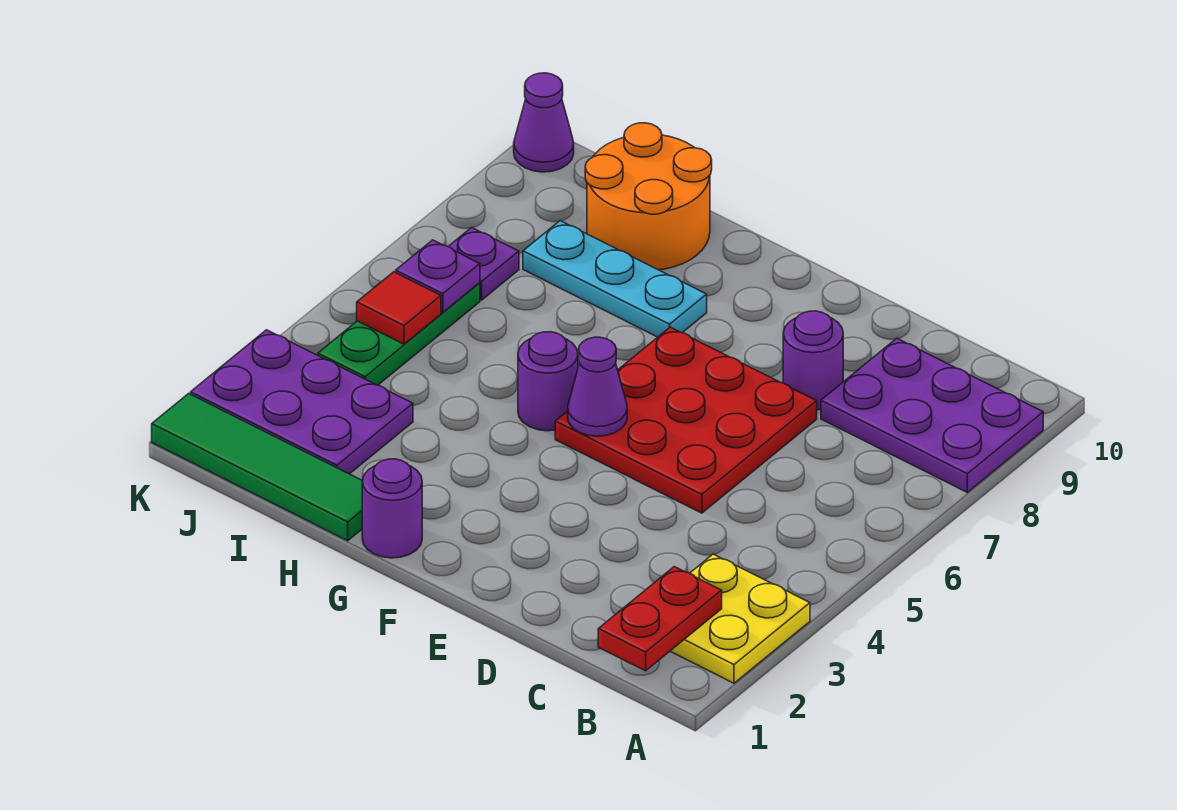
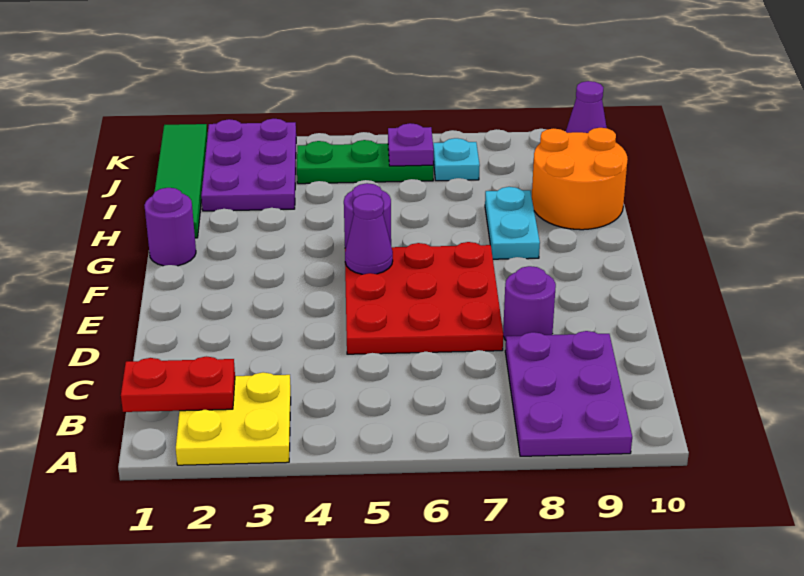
cyan plate G8:I8 level 1 -> cyan plate G8:H8 level 1
red tile J5 level 2 -> none
purple plate J7 level 1 -> cyan plate J7 level 1

